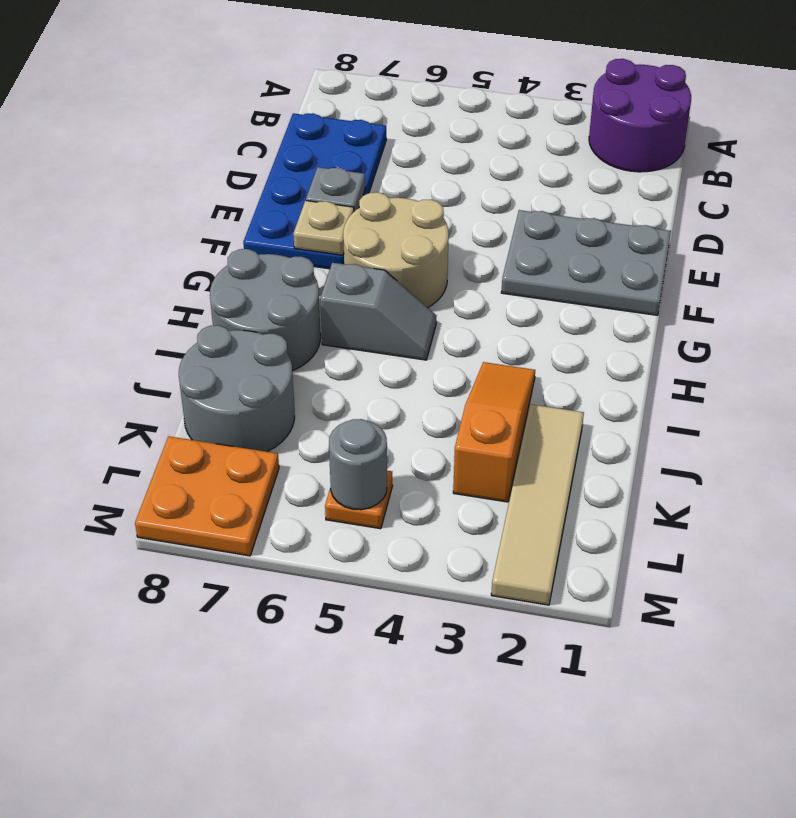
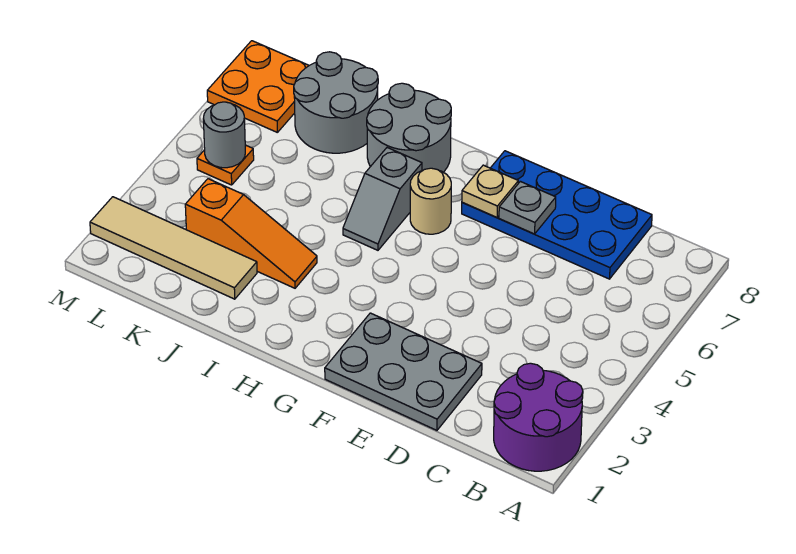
grey plate E1:F3 level 1 -> grey plate D1:F2 level 1
tan round brick F5:G6 level 1 -> tan round brick G6 level 1

